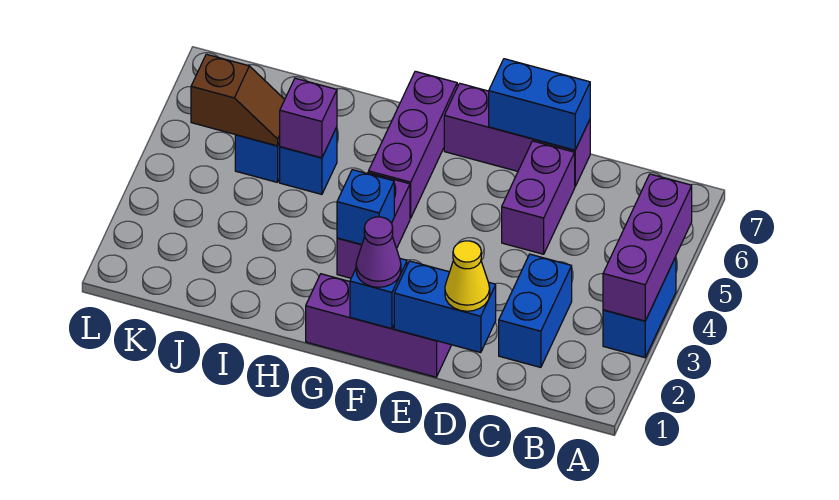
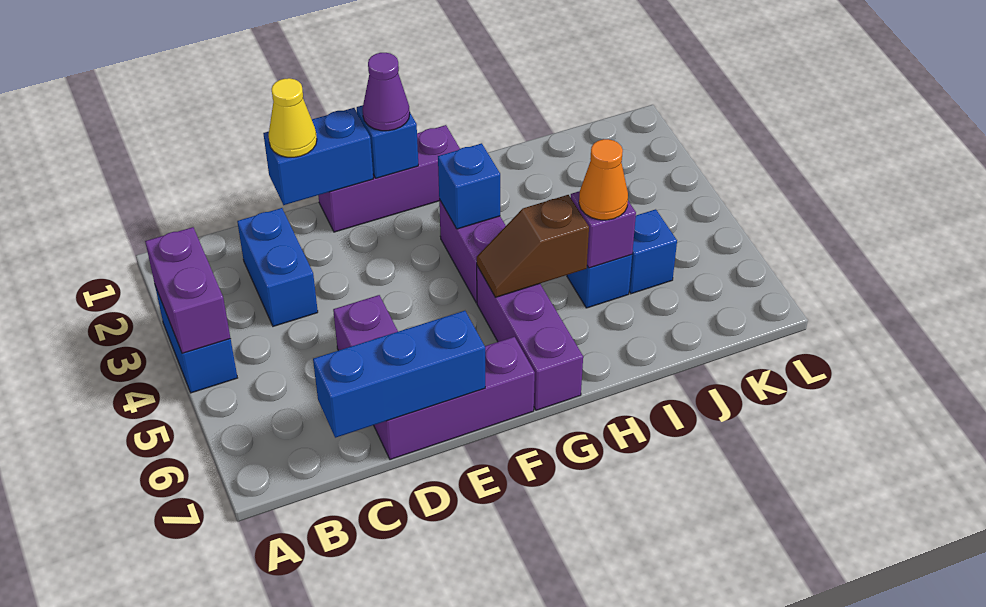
purple brick A3:A5 level 2 -> purple brick A3:A4 level 2
blue brick D7:E7 level 2 -> blue brick C7:E7 level 2
none -> orange cone I5 level 3
brown slope J5:K5 level 2 top K -> brown slope G5:H5 level 2 top H

